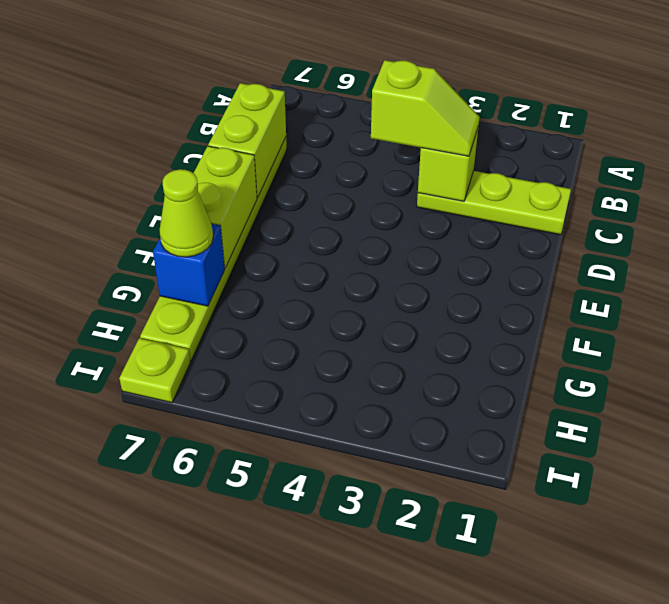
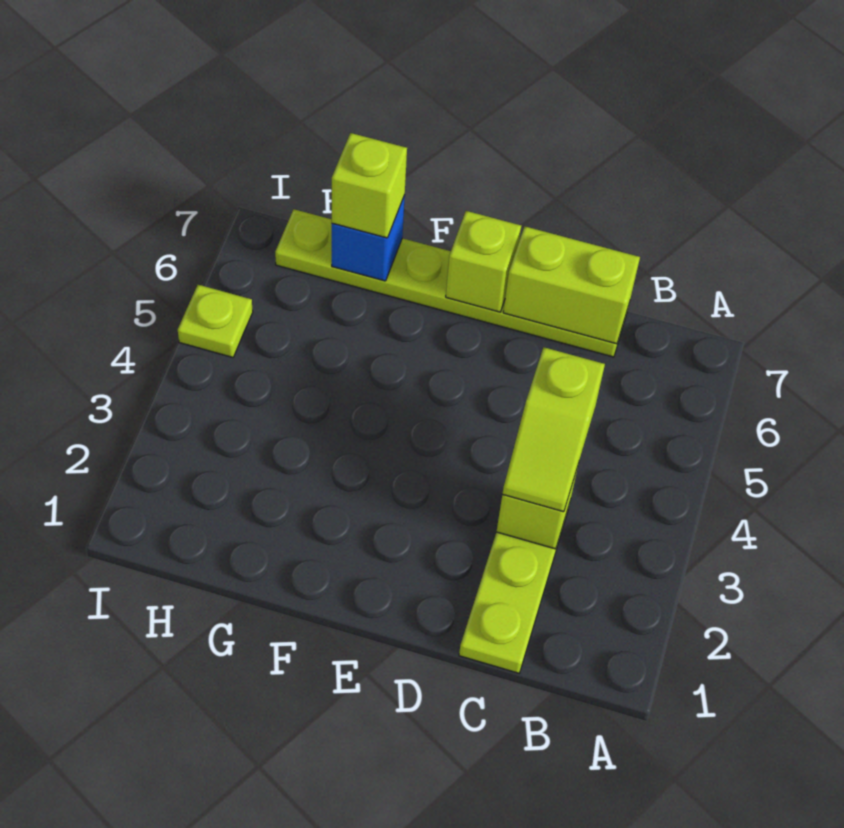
lime brick E7:F7 level 2 -> lime brick E7 level 2
lime cone G7 level 3 -> lime brick G7 level 3
lime plate I7 level 1 -> lime plate I5 level 1

